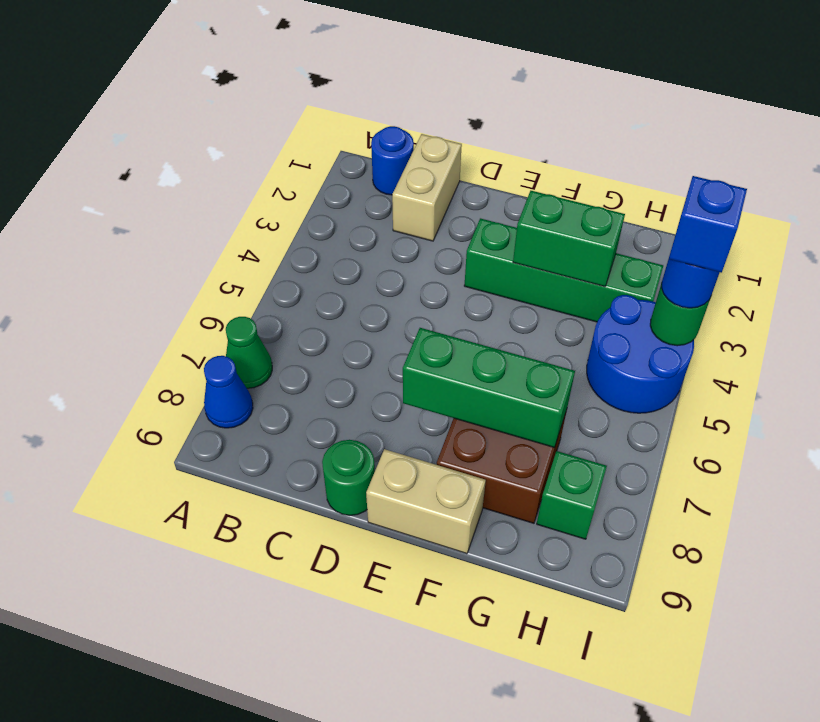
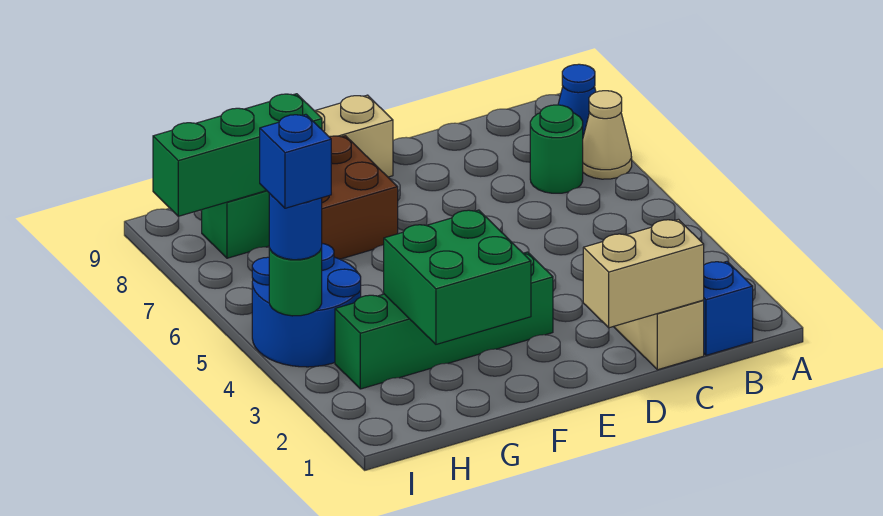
green cone A7 level 1 -> tan cone A7 level 1
blue round brick B1 level 1 -> blue brick B1 level 1
none -> tan brick C1:D1 level 2
green round brick D9 level 1 -> green round brick B7 level 1
green brick E7:G7 level 2 -> green brick G8:I8 level 2
green brick F3:G3 level 2 -> green brick F2:G3 level 2

